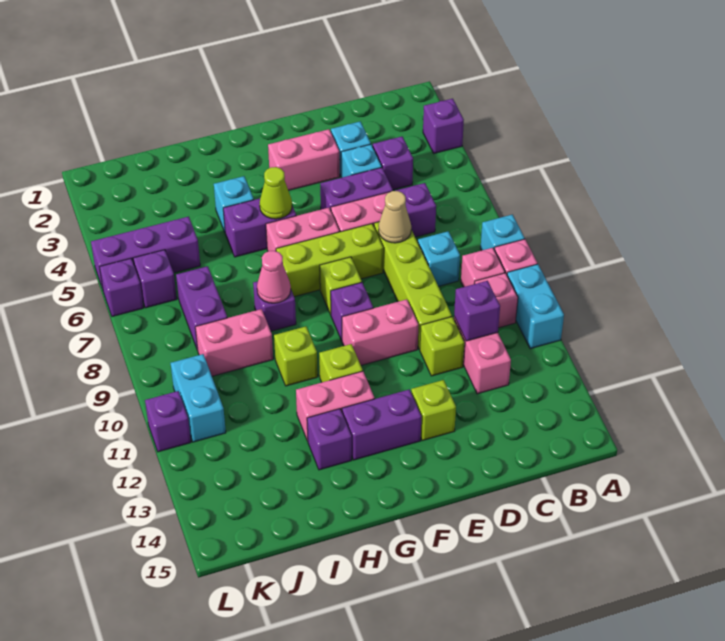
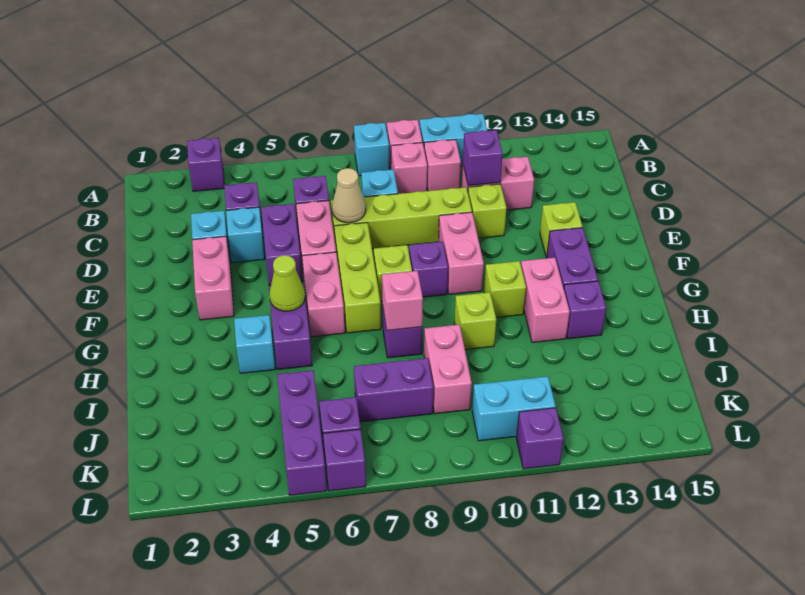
pink cone H8 level 2 -> pink brick H8 level 2

